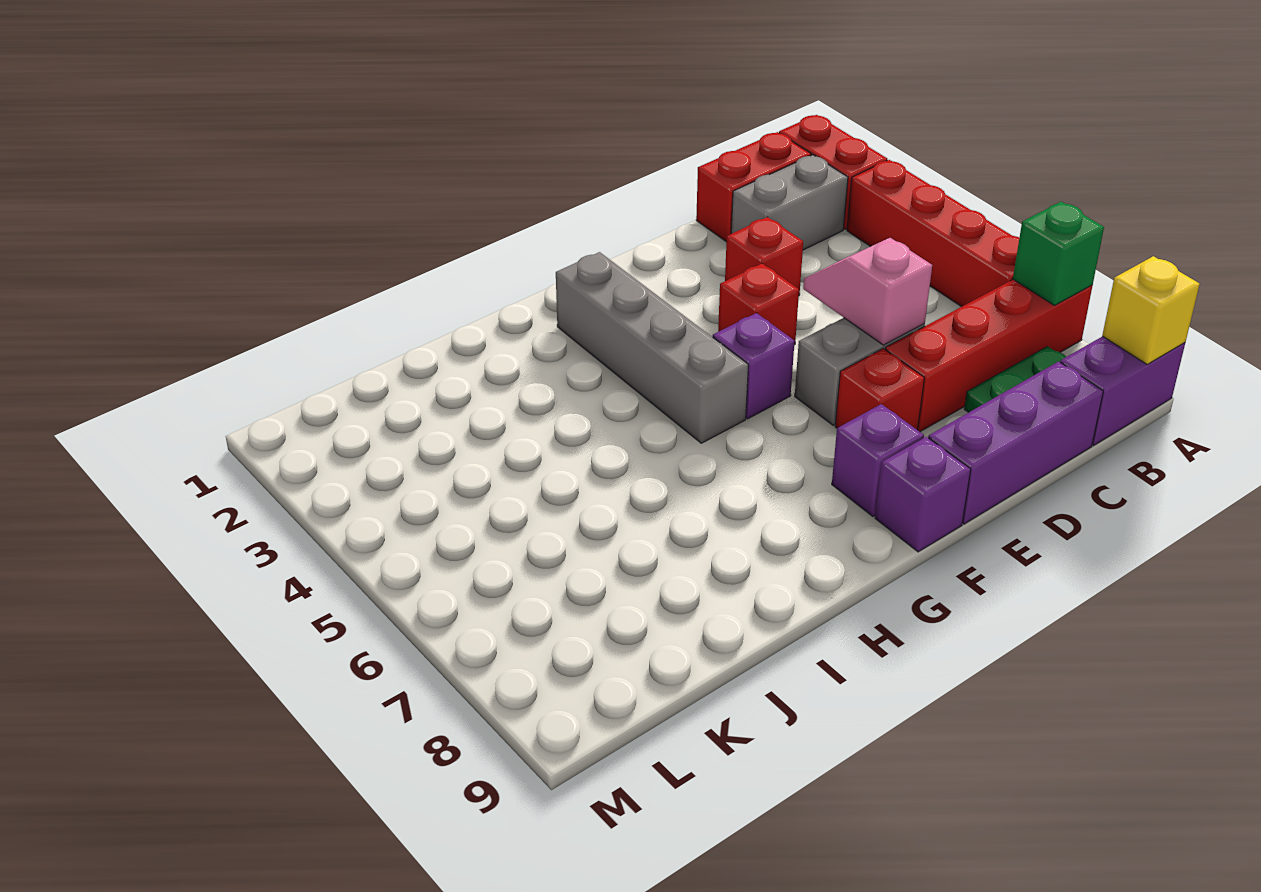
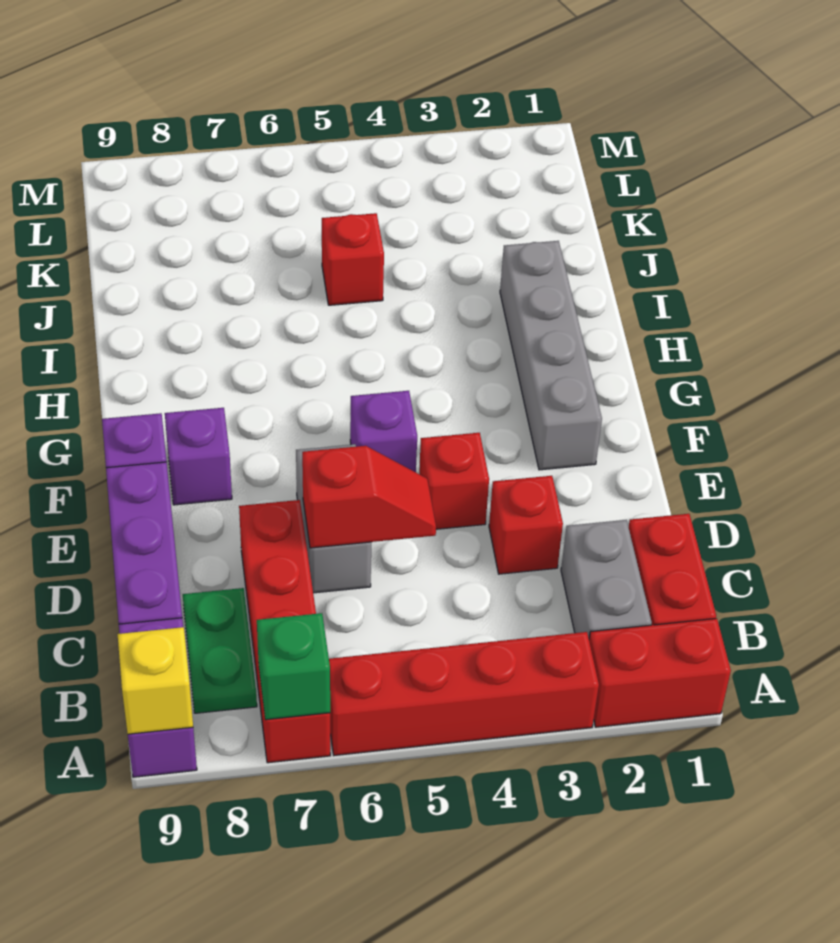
pink slope D5:D6 level 2 top 6 -> red slope D5:D6 level 2 top 6
red brick E7 level 1 -> red brick J5 level 1
grey brick G2:G5 level 1 -> grey brick F2:I2 level 1

